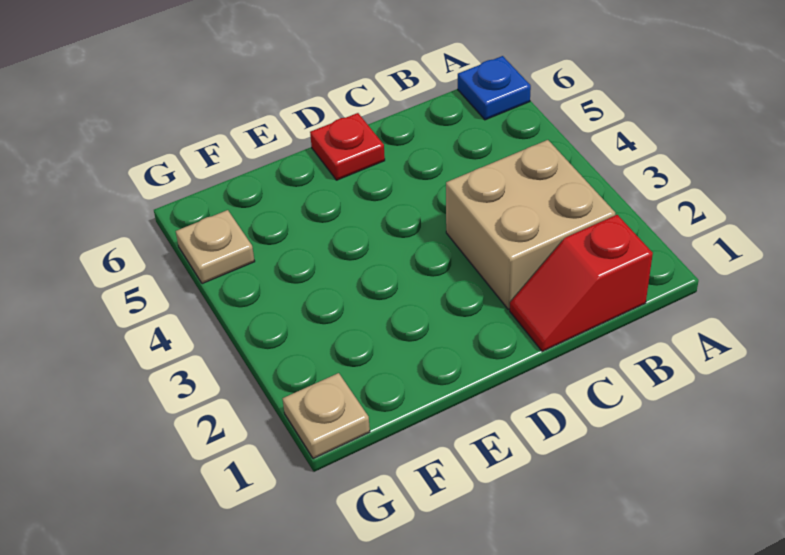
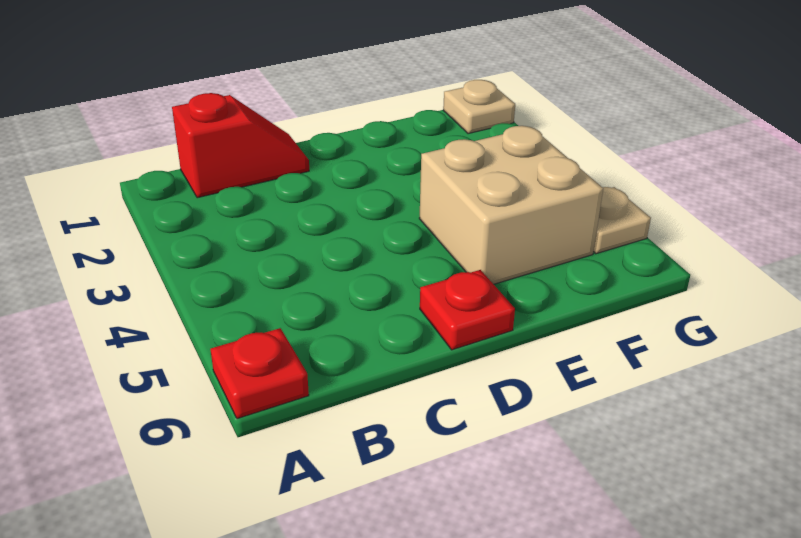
blue plate A6 level 1 -> red plate A6 level 1
tan brick B2:C3 level 1 -> tan brick E4:F5 level 1

